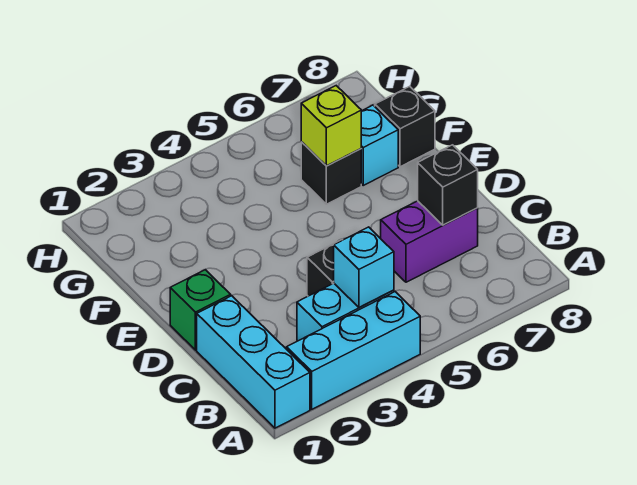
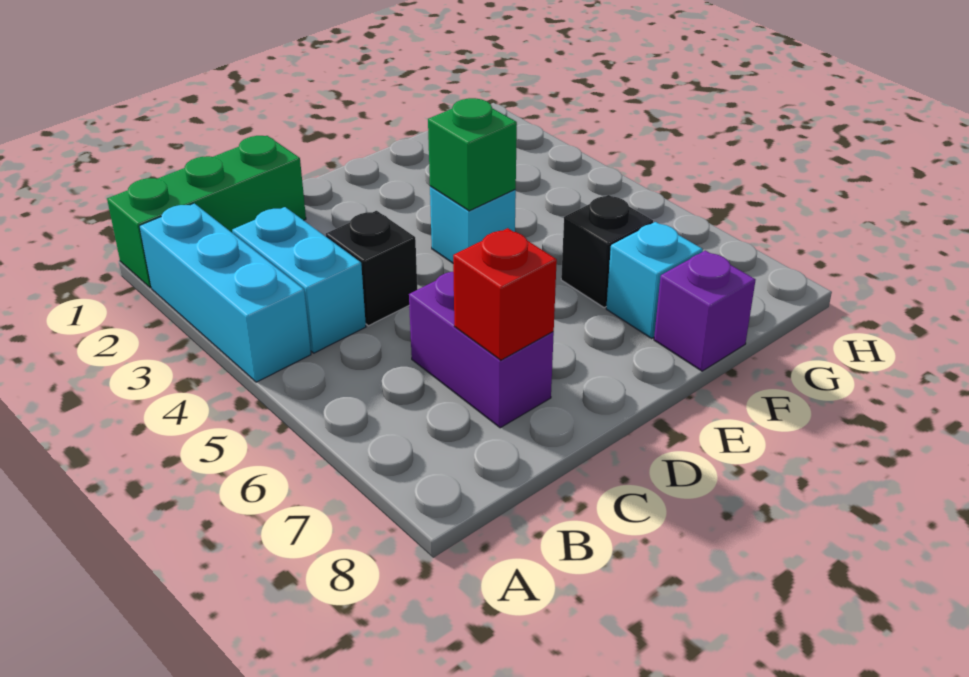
cyan brick A1:C1 level 1 -> green brick A1:C1 level 1
cyan brick B4 level 2 -> cyan brick E4 level 1
black brick C7 level 2 -> red brick C7 level 2
green brick D1 level 1 -> green brick E4 level 2
lime brick F6 level 2 -> none
black brick F8 level 1 -> purple brick F8 level 1

